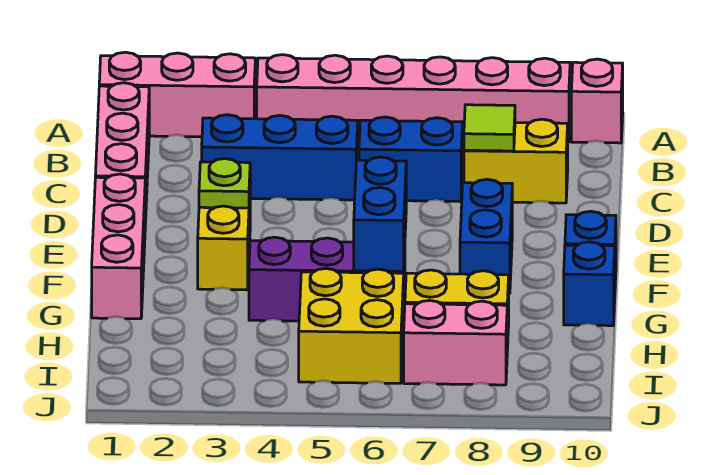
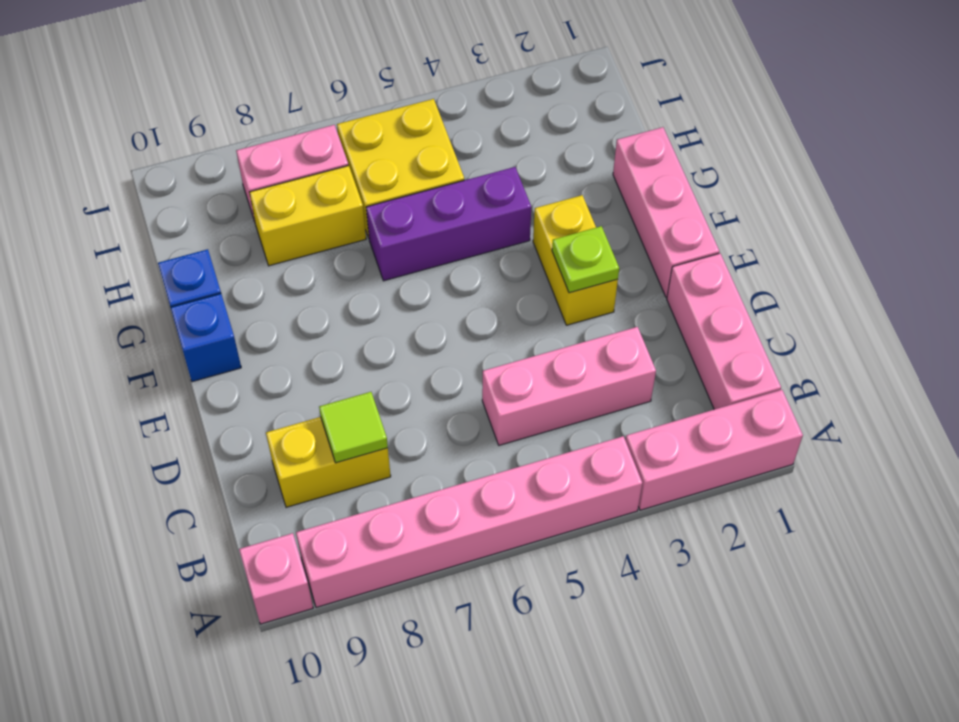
blue brick C3:C5 level 1 -> pink brick C3:C5 level 1
blue brick C6:C7 level 1 -> none
blue brick E8:F8 level 1 -> none
blue brick F6:G6 level 2 -> none

